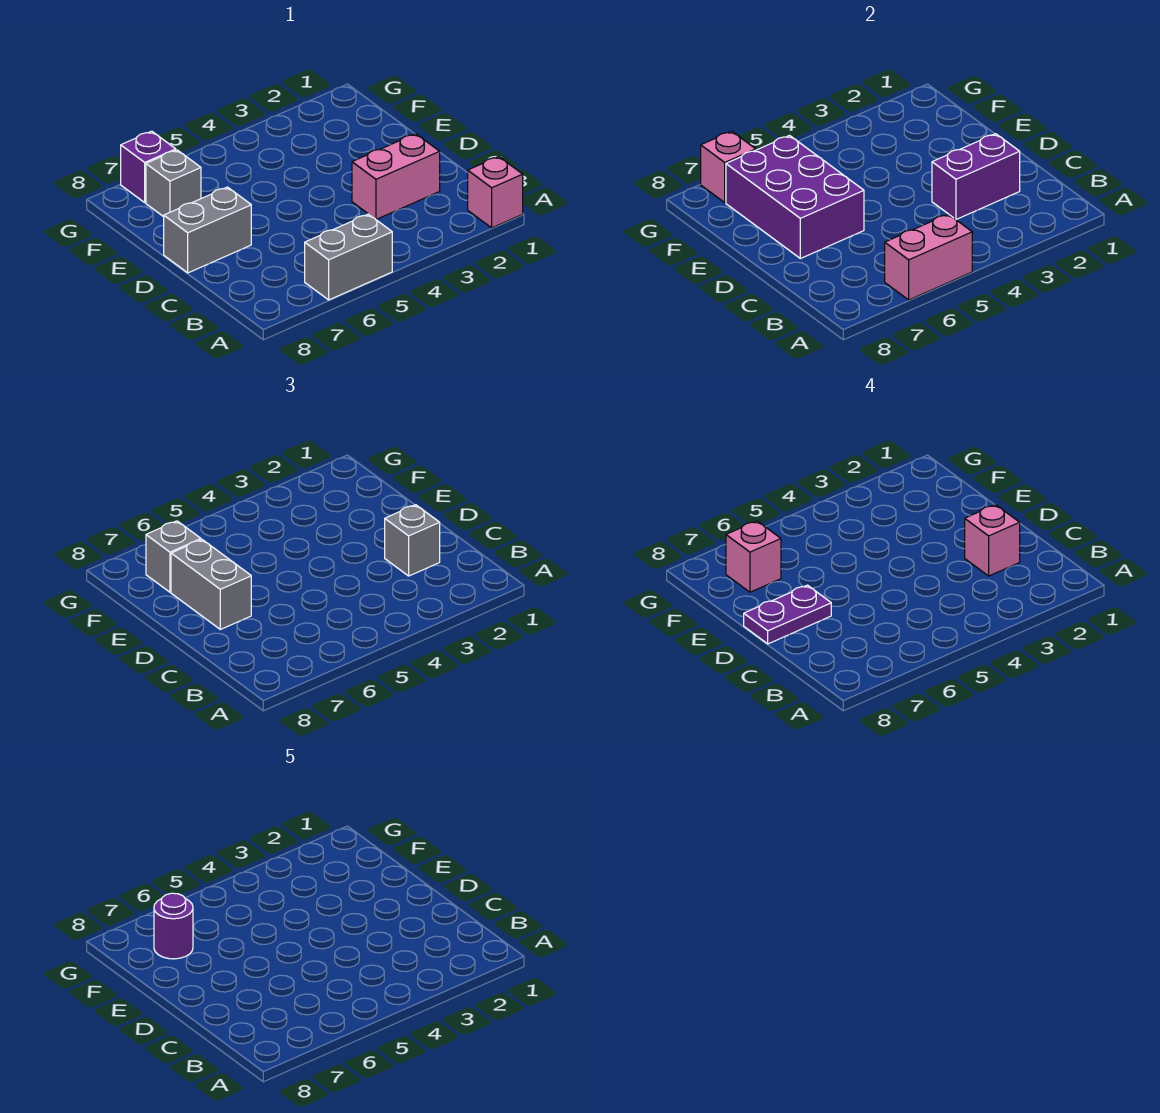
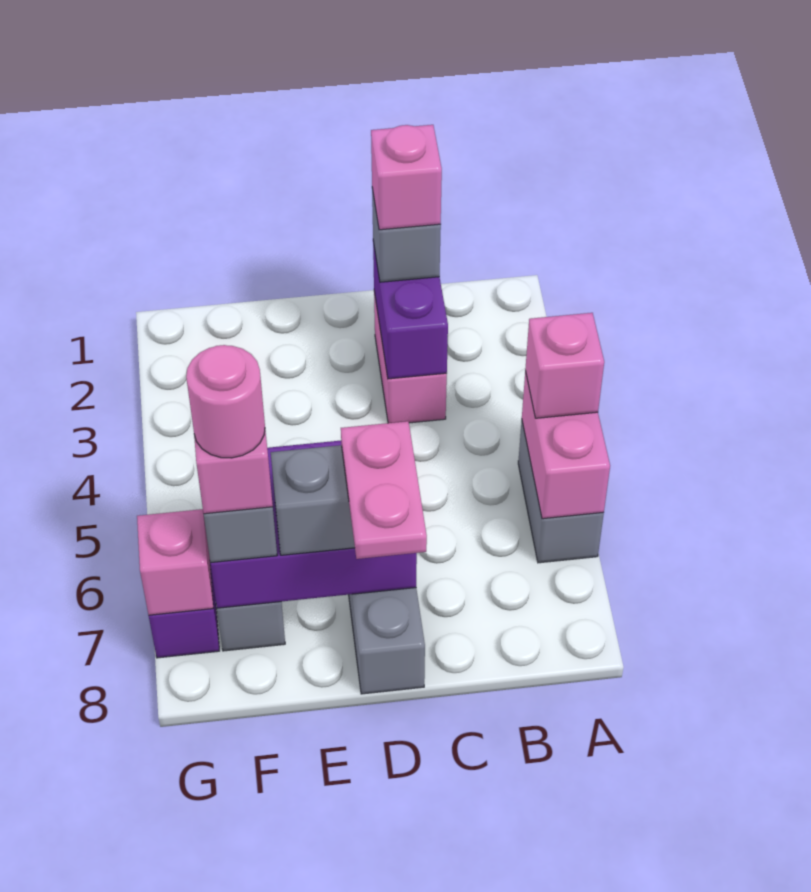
pink brick A1 level 1 -> pink brick A5 level 3
purple plate D7:D8 level 4 -> pink plate D7:D8 level 4
purple round brick F7 level 5 -> pink round brick F7 level 5

